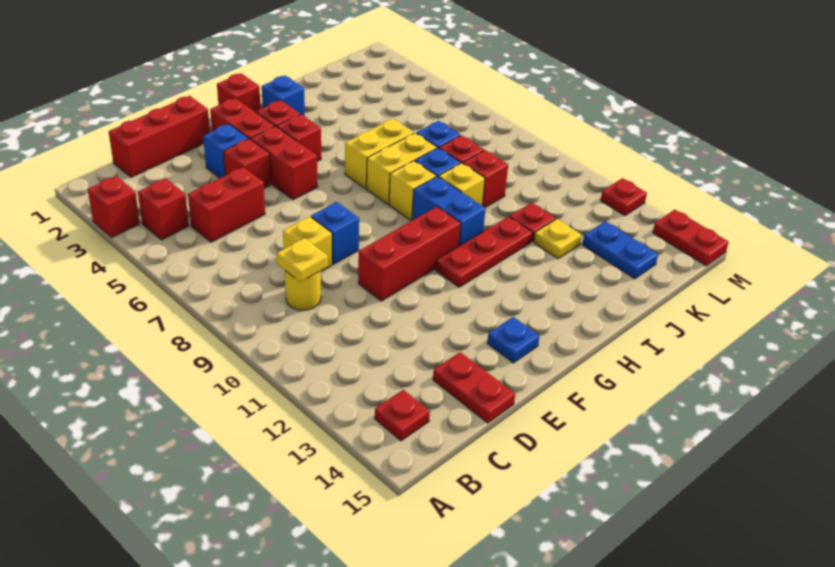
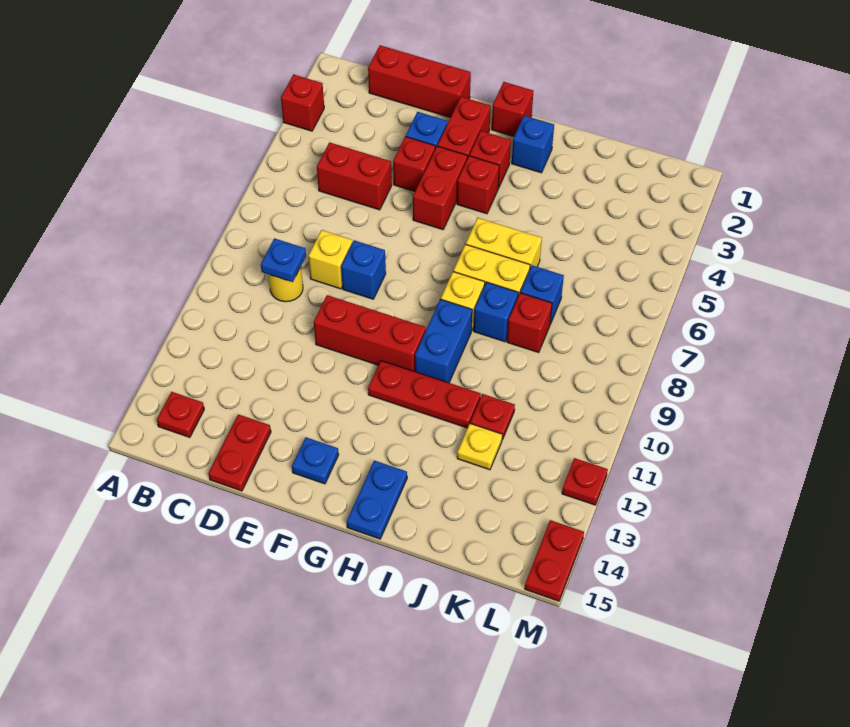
red brick B4 level 1 -> none
yellow plate C9 level 2 -> blue plate C9 level 2
yellow brick I9 level 1 -> none
red brick J9 level 1 -> none
blue plate K13:K14 level 1 -> blue plate H14:H15 level 1

